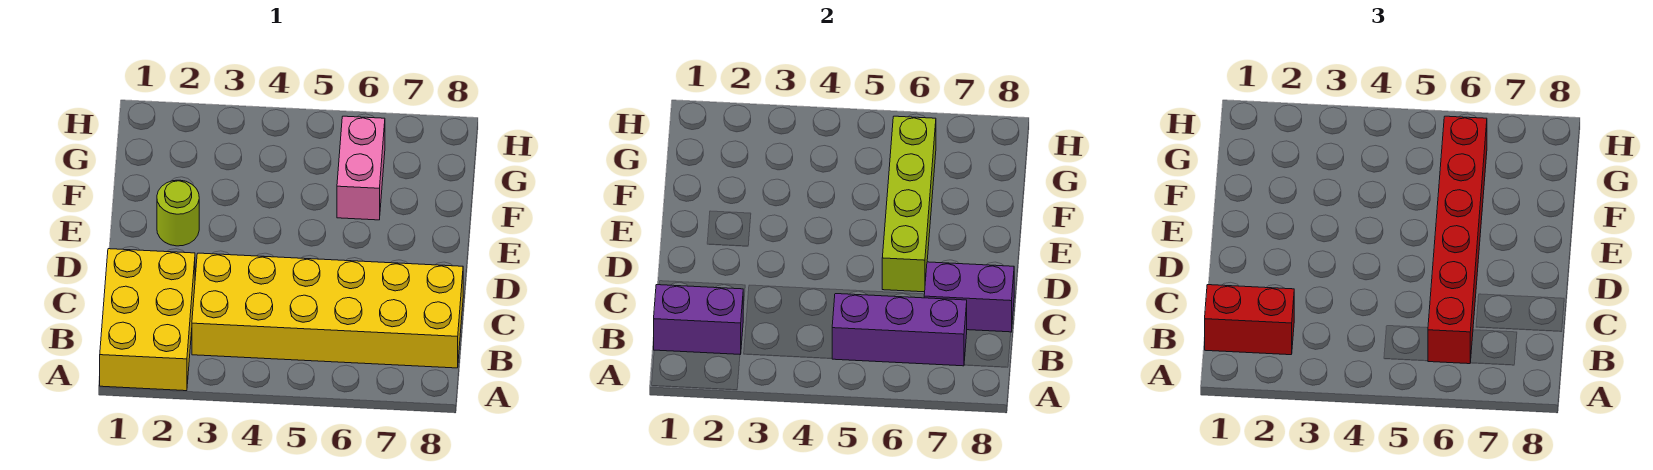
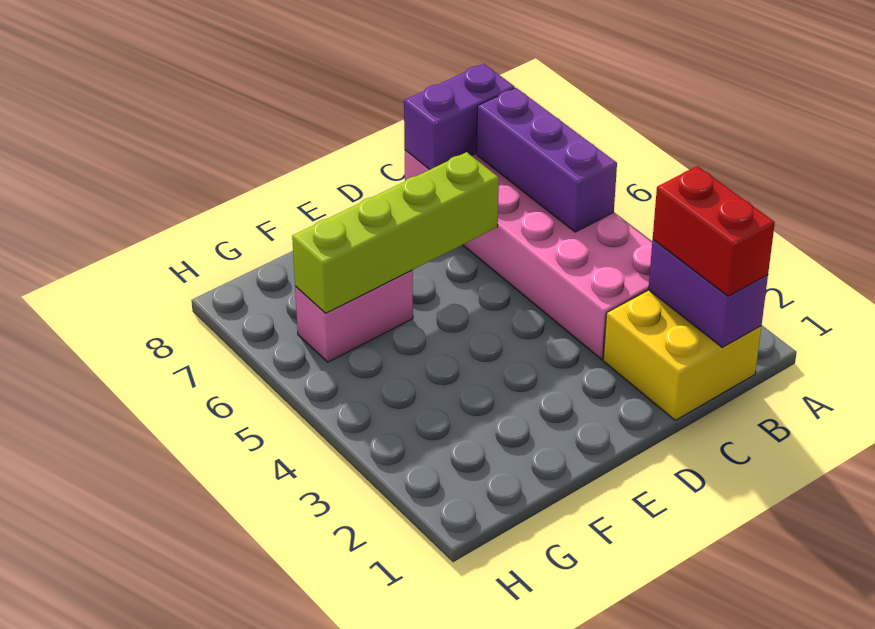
yellow brick A1:C2 level 1 -> yellow brick B1:C2 level 1
yellow brick B3:C8 level 1 -> pink brick B3:C8 level 1
red brick B6:G6 level 3 -> none
purple brick C7:C8 level 2 -> purple brick B8:C8 level 2
lime round brick E2 level 1 -> none

